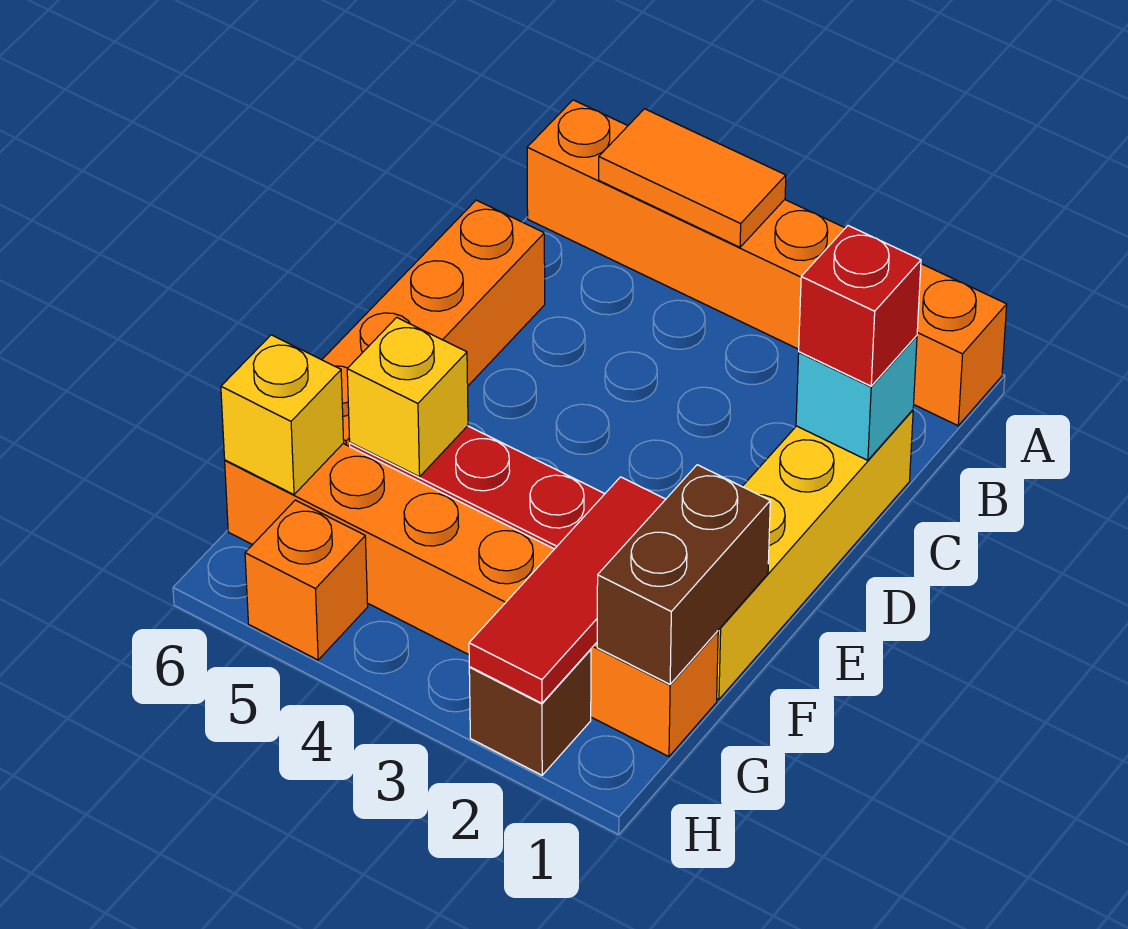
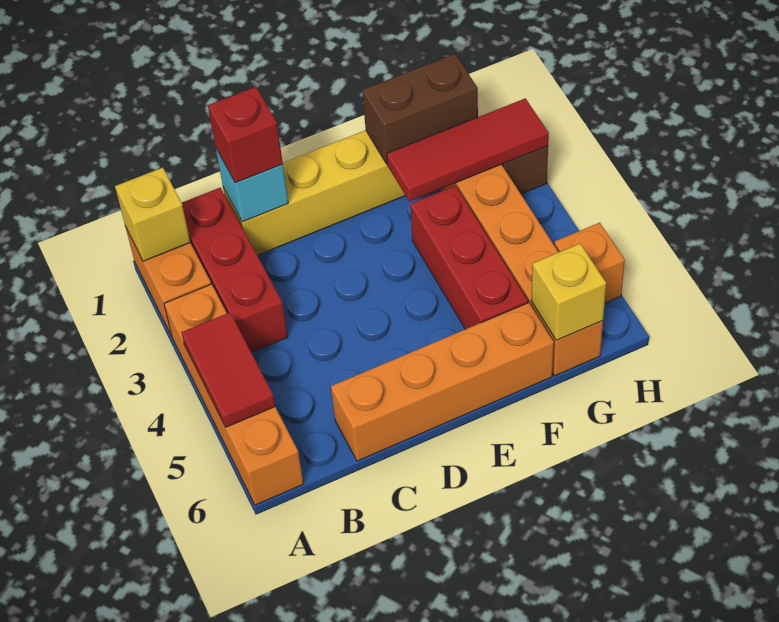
orange tile A4:A5 level 2 -> red tile A4:A5 level 2
none -> red brick B1:B3 level 1
yellow brick F5 level 2 -> yellow brick A1 level 2

